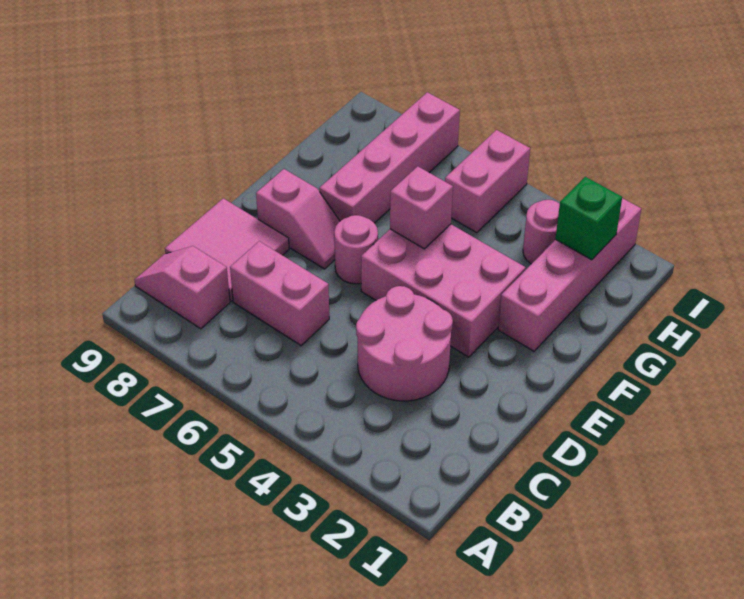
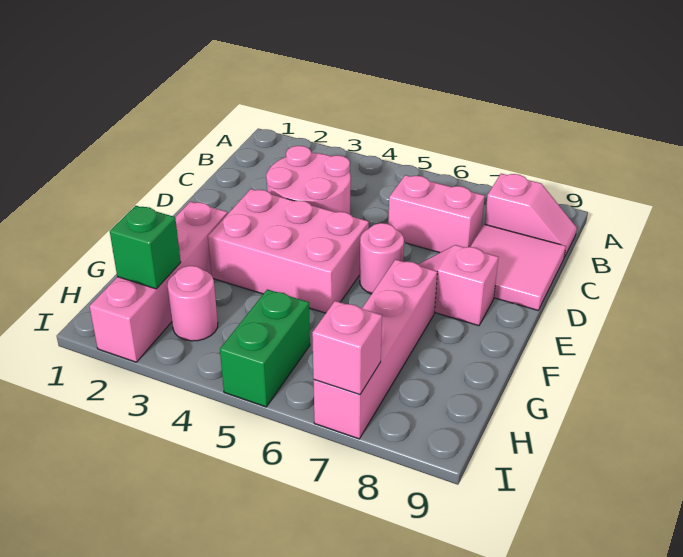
pink brick F5 level 2 -> pink brick I7 level 2
pink brick H5:I5 level 1 -> green brick H5:I5 level 1

